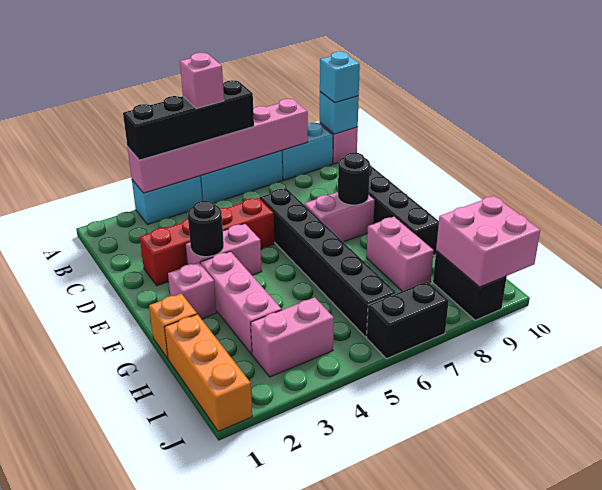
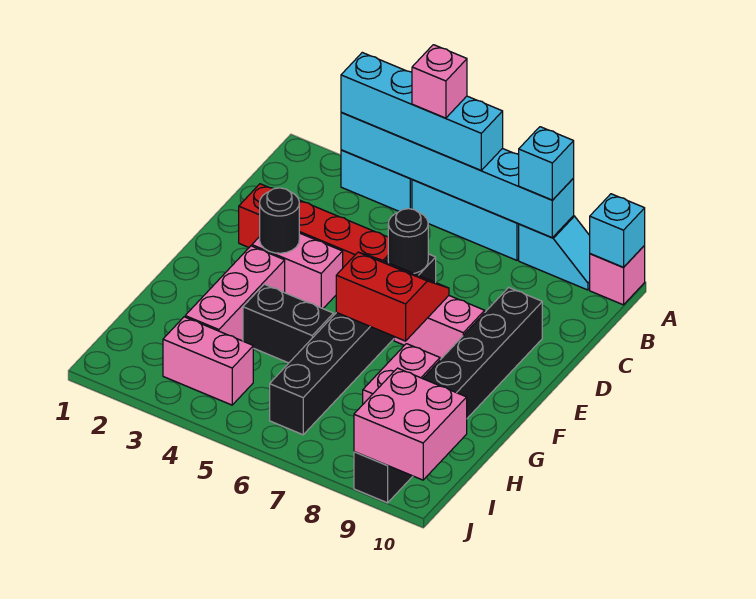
pink brick A3:A8 level 2 -> cyan brick A3:A8 level 2
black brick A3:A6 level 3 -> cyan brick A3:A6 level 3
cyan brick A8:A9 level 1 -> cyan slope A8:A9 level 1 top 8
cyan brick A10 level 3 -> cyan brick A8 level 3
none -> red slope E6:F7 level 2 top F
black round brick E8 level 2 -> black round brick D6 level 2
pink brick F2 level 1 -> none
orange brick G1 level 1 -> none
orange brick H1:J1 level 1 -> none
black brick J6:J7 level 1 -> black brick G4:G5 level 1

